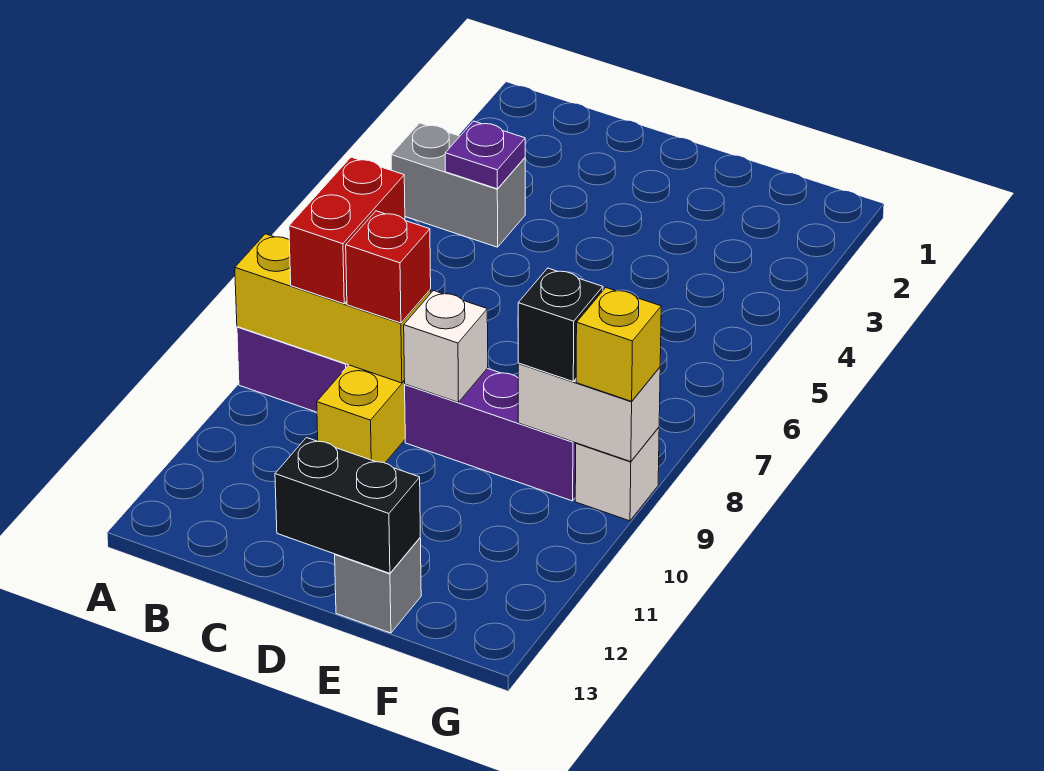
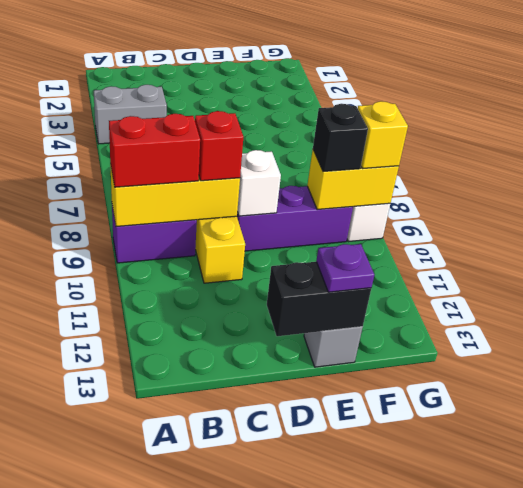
purple plate B4 level 2 -> purple plate E13 level 3
red brick B8:B9 level 3 -> red brick A9:B9 level 3
white brick F9:G9 level 2 -> yellow brick F9:G9 level 2

